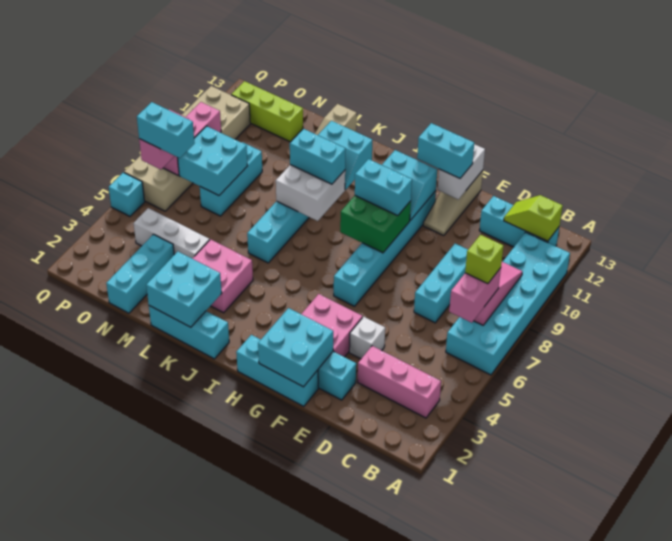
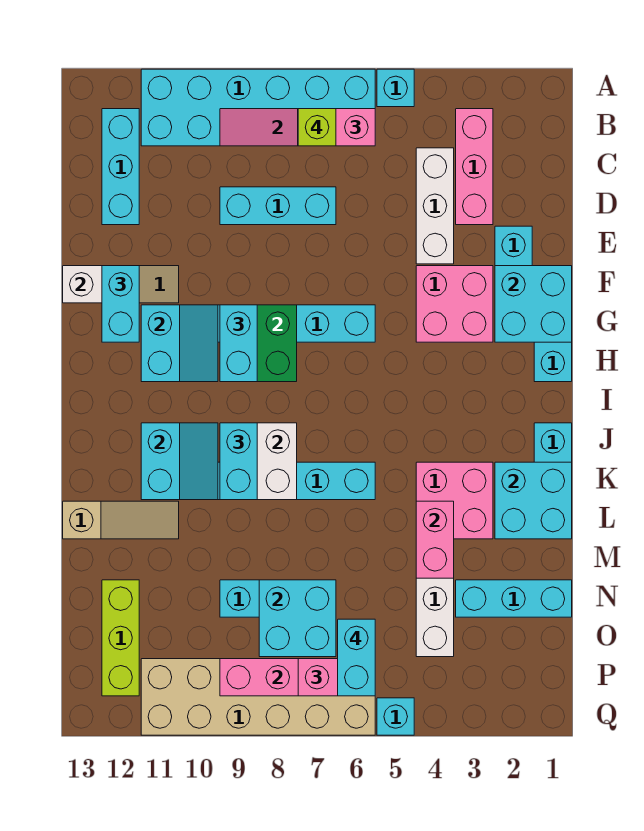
none -> cyan brick A5 level 1
lime slope B12:C12 level 2 top B -> none
white brick E4 level 1 -> white brick C4:E4 level 1
none -> pink brick L4:M4 level 2

